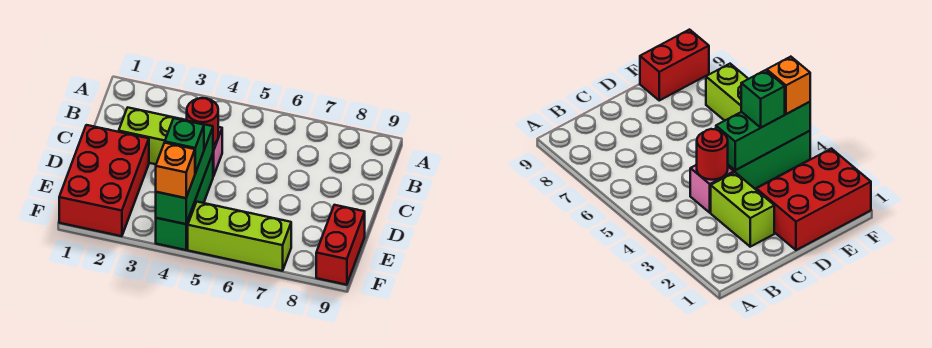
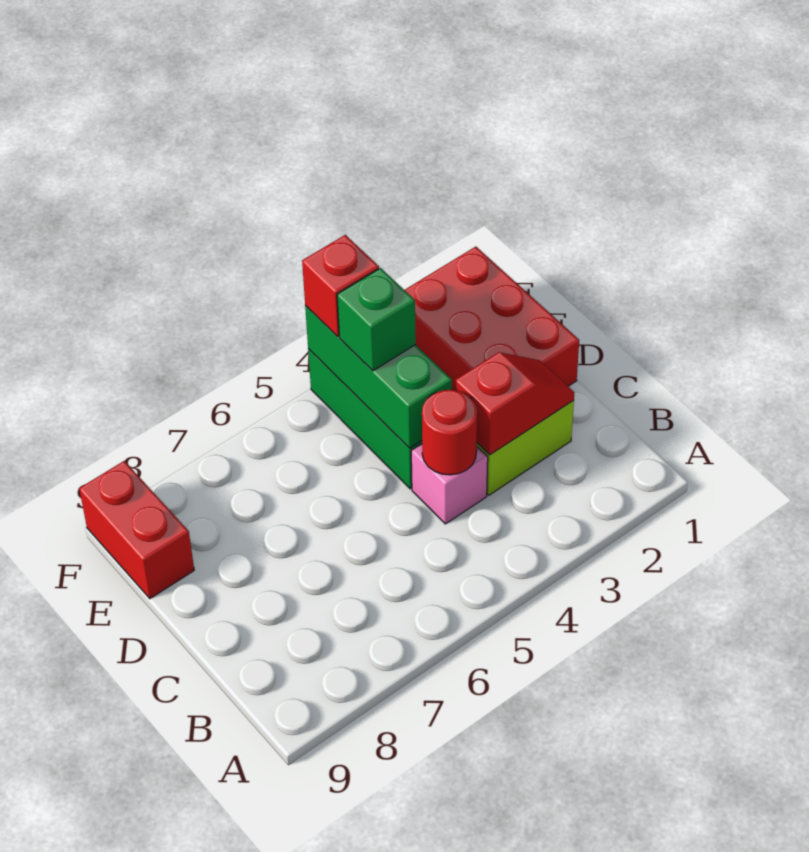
none -> red slope C2:C3 level 2 top 3
orange brick F4 level 3 -> red brick F4 level 3
lime brick F5:F7 level 1 -> none

